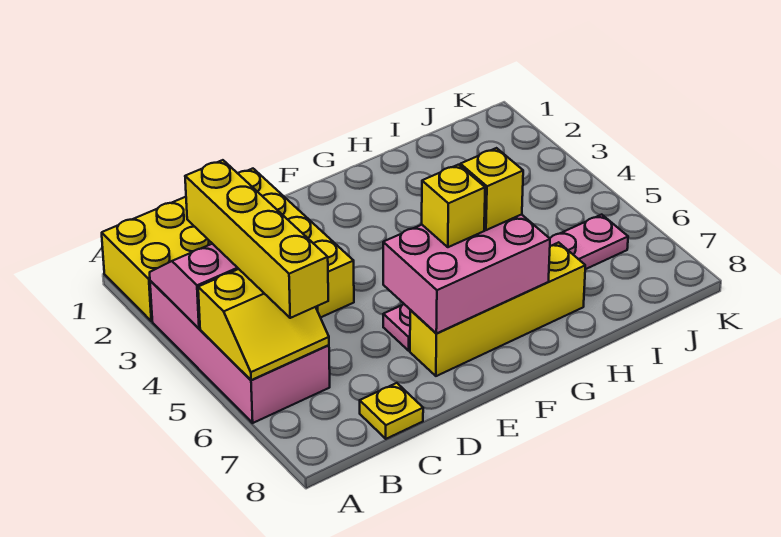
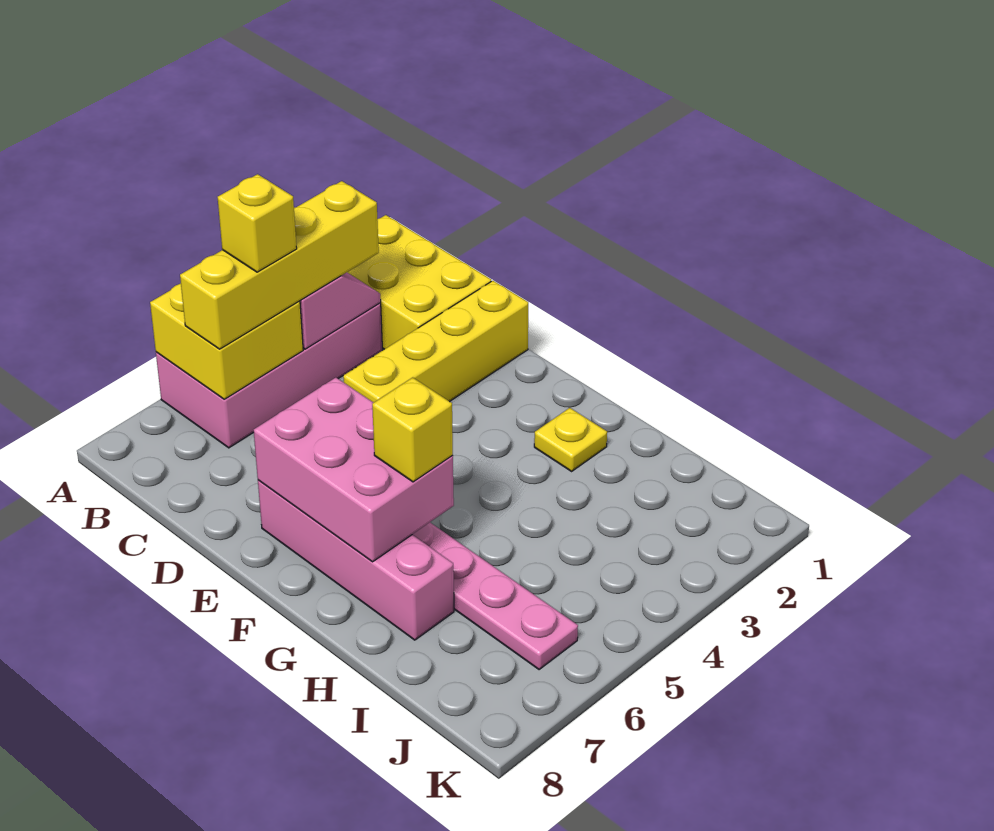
yellow slope A5:B6 level 2 top 5 -> yellow brick A5:B6 level 2
yellow plate C8 level 1 -> yellow plate G2 level 1
yellow brick E7:H7 level 1 -> pink brick E7:H7 level 1
yellow brick F6 level 3 -> yellow brick B5 level 4

